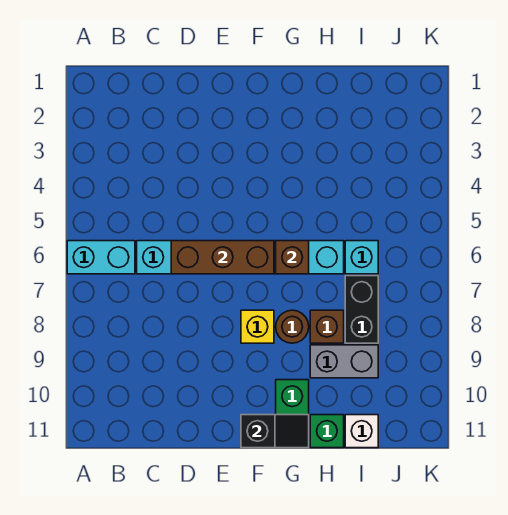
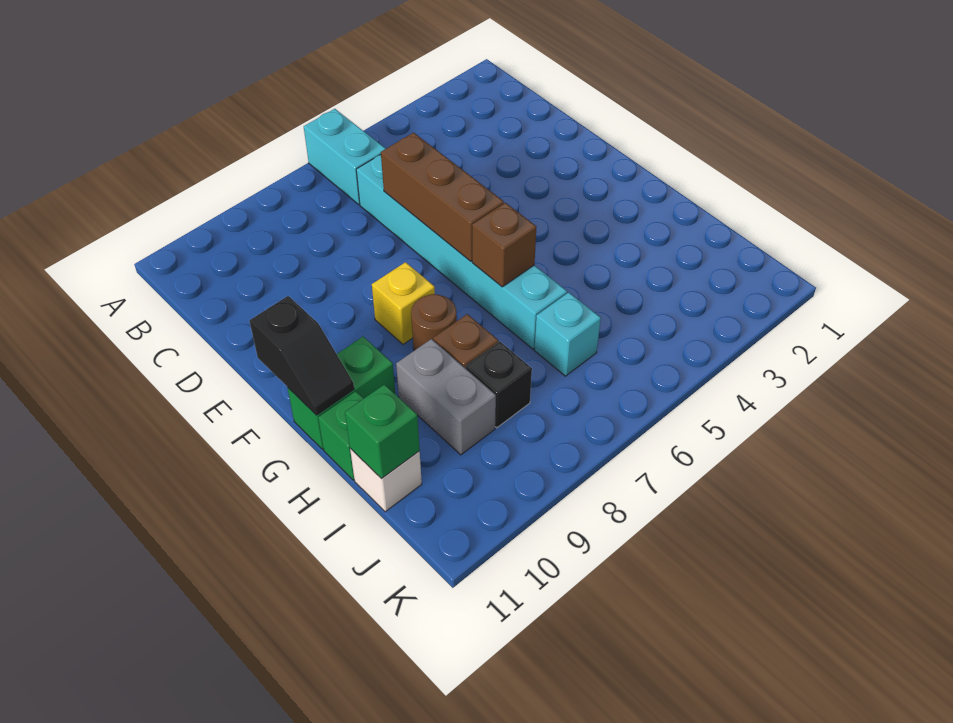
black brick I7:I8 level 1 -> black brick I8 level 1
none -> green brick I11 level 2

